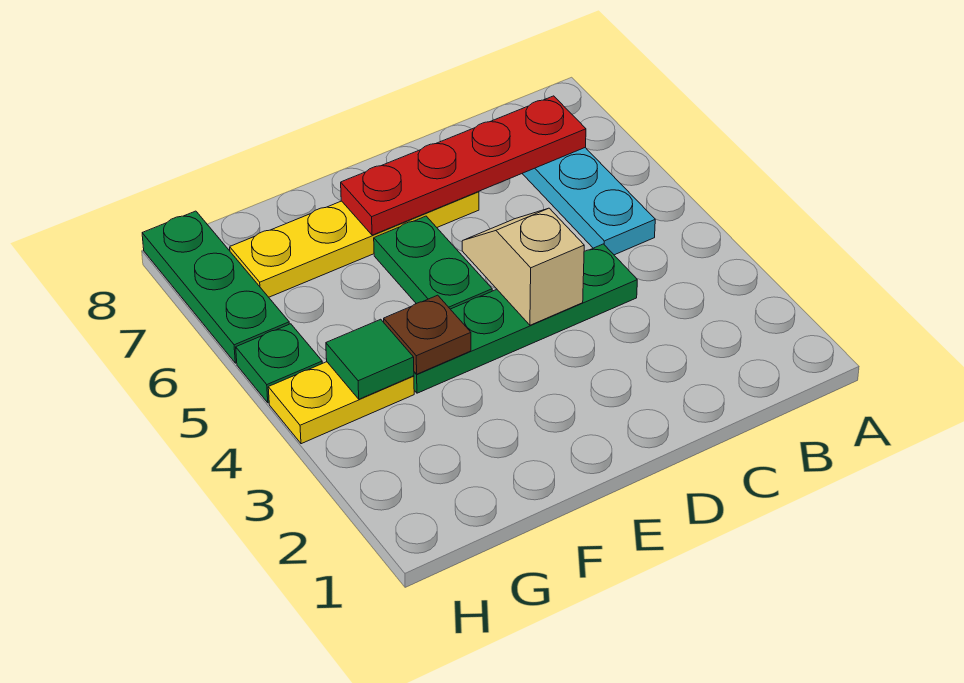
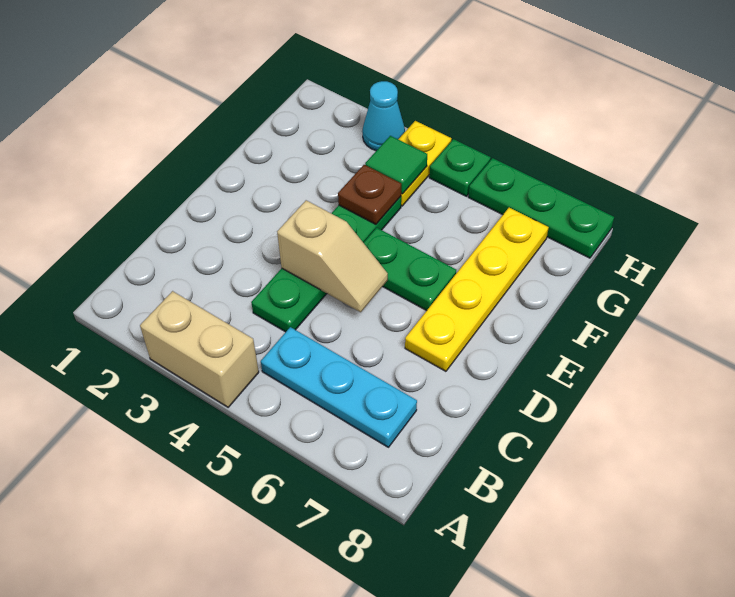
none -> tan brick A3:A4 level 1
red plate B7:E7 level 2 -> none
none -> cyan cone H3 level 1

